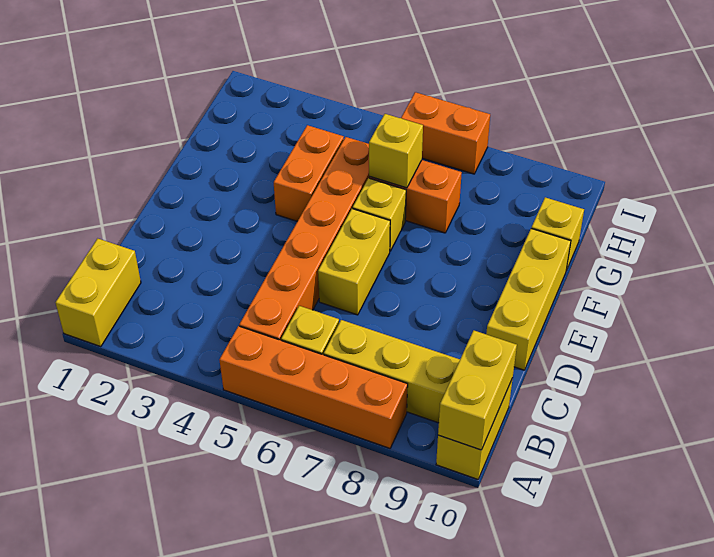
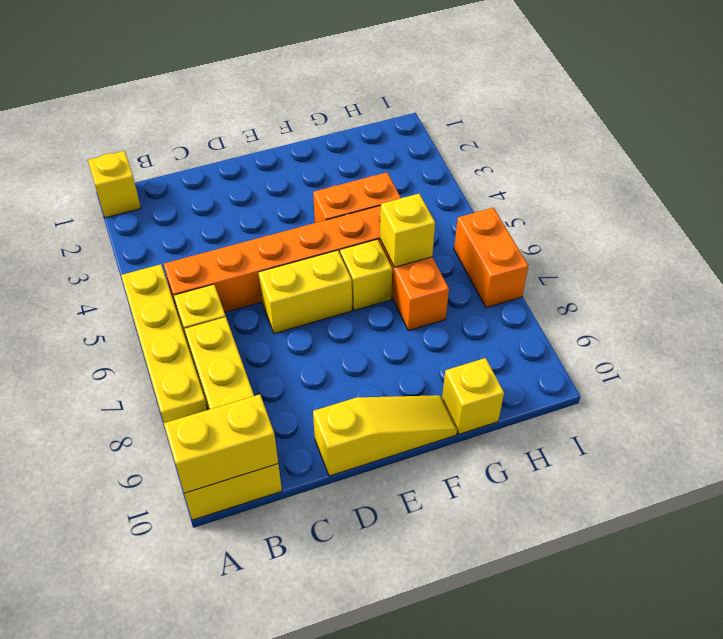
yellow brick A1:B1 level 1 -> yellow brick A1 level 1
orange brick A5:A8 level 1 -> yellow brick A5:A8 level 1
yellow brick D10:F10 level 1 -> yellow slope D10:F10 level 1 top D

